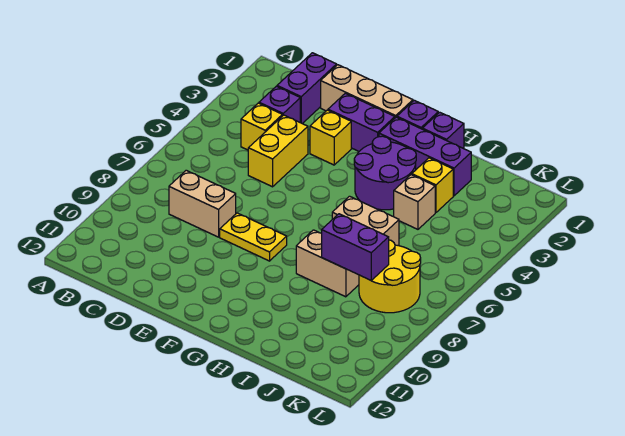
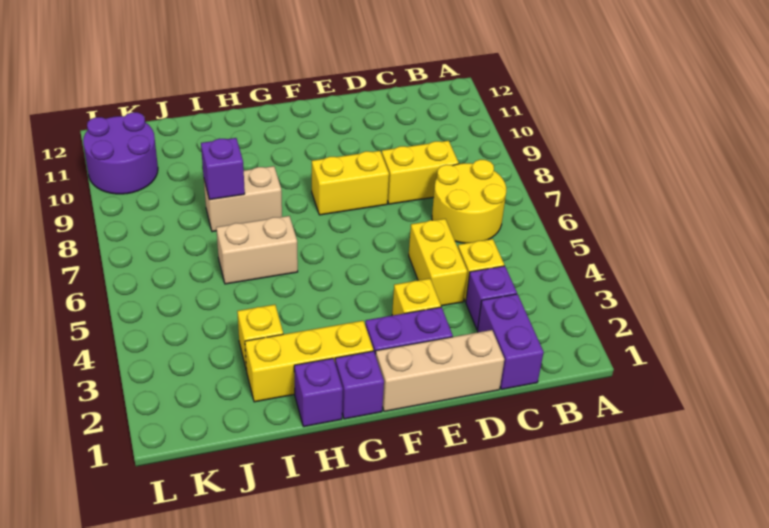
tan brick C8:D8 level 1 -> yellow brick C8:D8 level 1
yellow plate E8:F8 level 1 -> yellow brick E8:F8 level 1
purple brick G2:I2 level 1 -> yellow brick G2:I2 level 1
purple round brick G3:H4 level 1 -> purple round brick K10:L11 level 1
tan brick I4 level 1 -> none
purple brick I8:J8 level 2 -> purple brick I8 level 2
yellow round brick J7:K8 level 1 -> yellow round brick B6:C7 level 1

